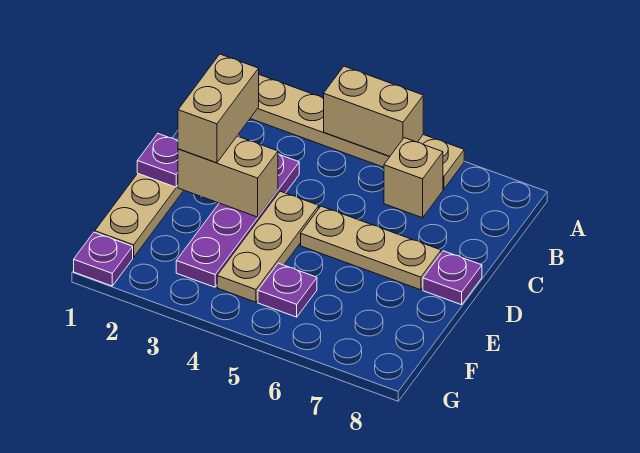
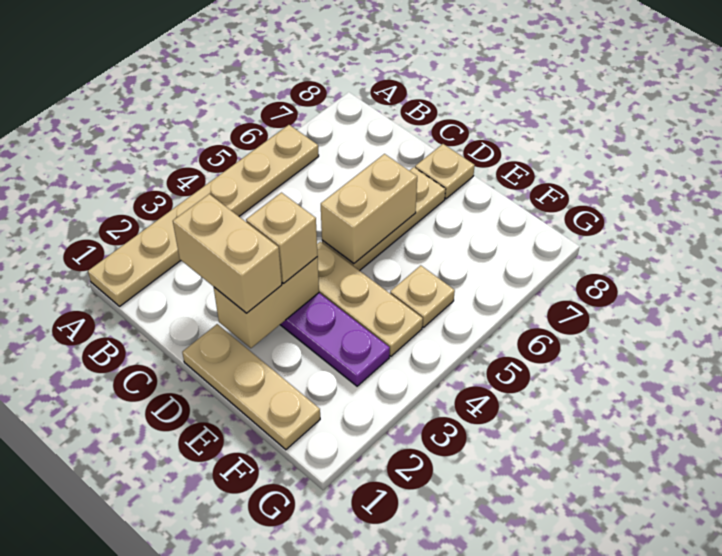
tan brick A4:A5 level 2 -> tan brick D5:D6 level 2
tan brick B6 level 1 -> tan brick D3 level 3
purple plate D1 level 2 -> none
purple plate D8 level 1 -> tan plate D8 level 1
purple plate F5 level 1 -> tan plate F5 level 1
purple plate G1 level 1 -> none

